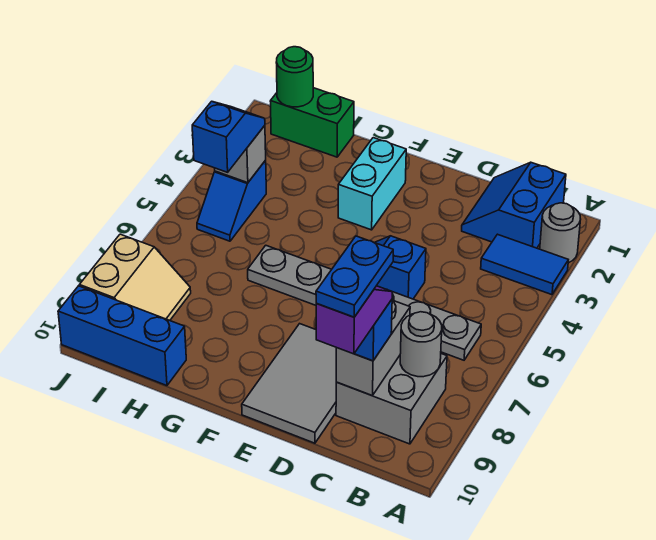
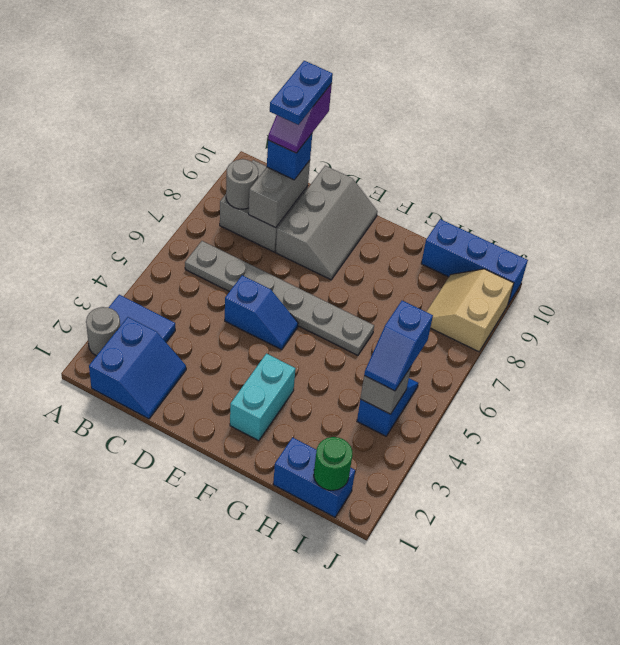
grey tile D8:E10 level 1 -> grey slope D8:E10 level 1 top D
green brick H1:I1 level 1 -> blue brick H1:I1 level 1

